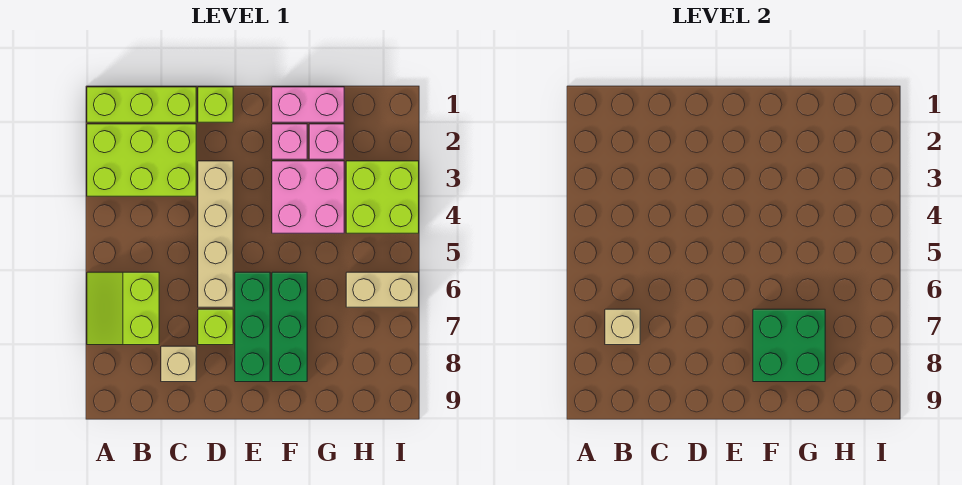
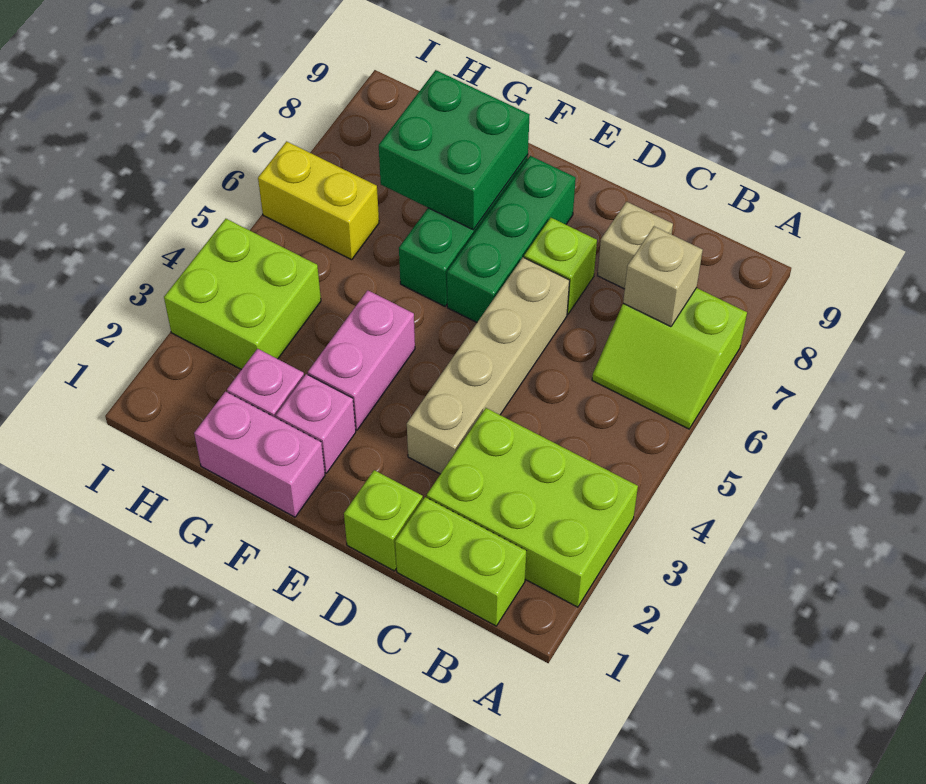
lime brick A1:C1 level 1 -> lime brick B1:C1 level 1
lime slope A6:B7 level 1 top B -> lime slope A6:B7 level 1 top 7
pink brick F3:G4 level 1 -> pink brick F3:F4 level 1
tan brick H6:I6 level 1 -> yellow brick H6:I6 level 1

